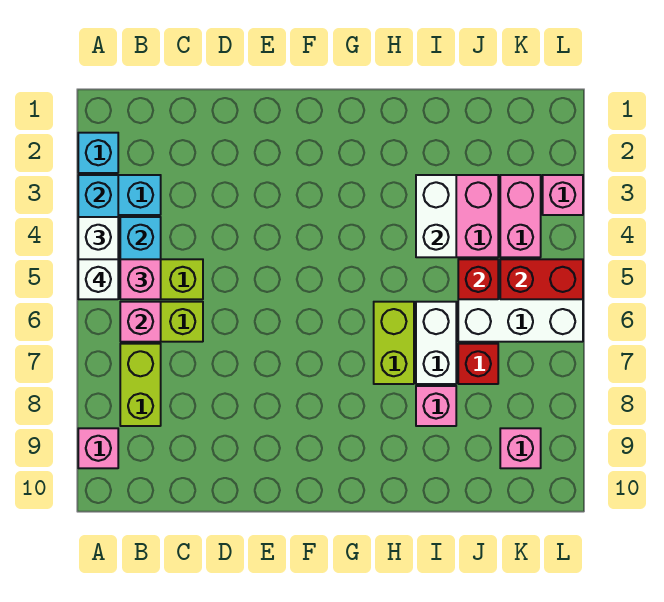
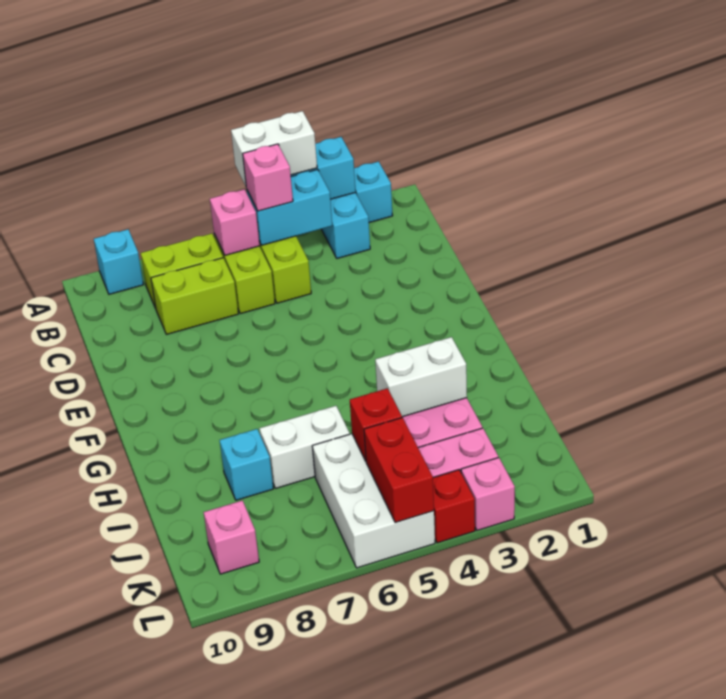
white brick A5 level 4 -> none
pink brick A9 level 1 -> cyan brick A9 level 1
lime brick H6:H7 level 1 -> lime brick C7:C8 level 1
pink brick I8 level 1 -> cyan brick I8 level 1
red brick J7 level 1 -> red brick L4 level 1

